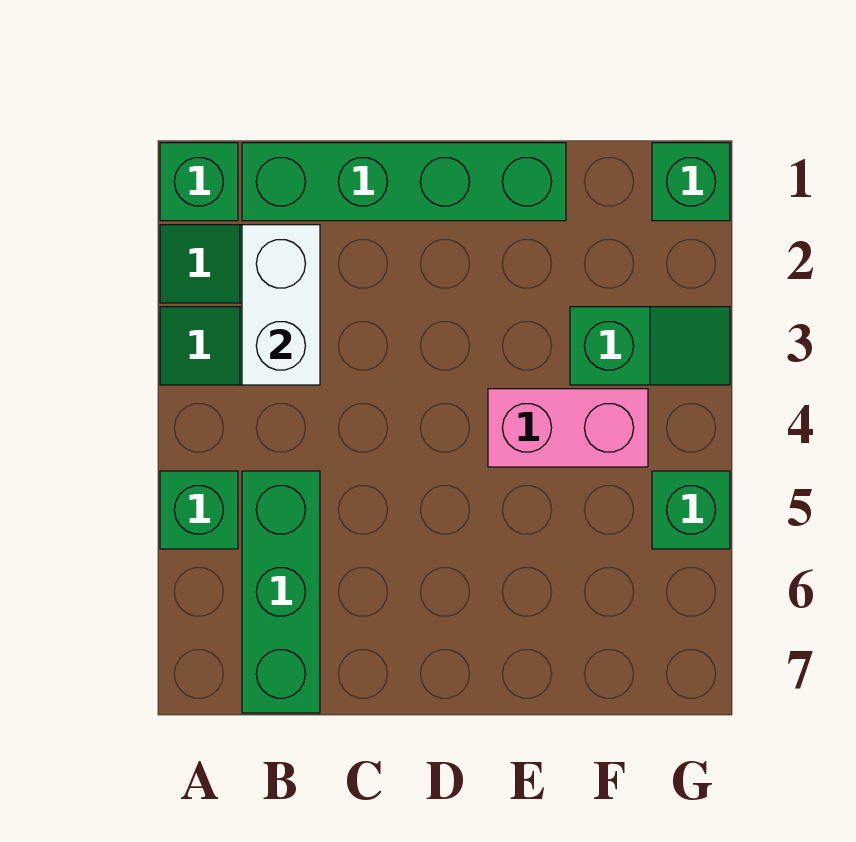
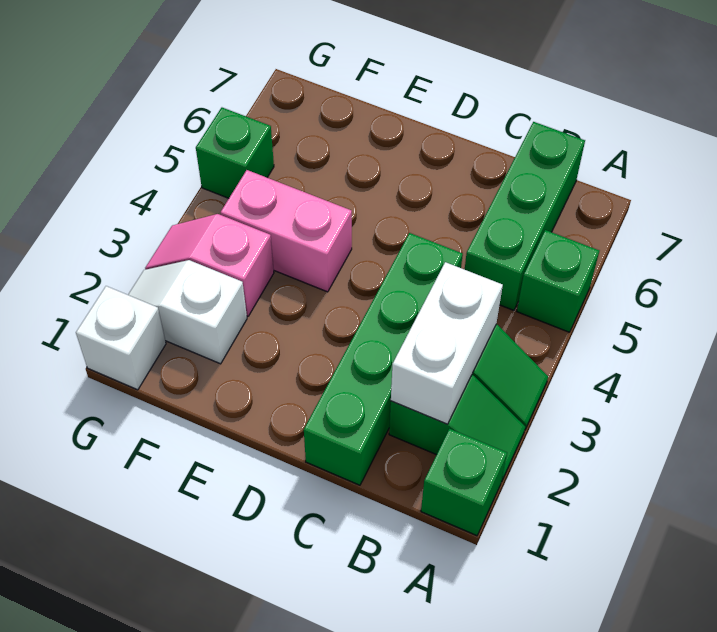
green brick B1:E1 level 1 -> green brick C1:C4 level 1
none -> white slope F2:G2 level 1 top F
green slope F3:G3 level 1 top F -> pink slope F3:G3 level 1 top F
green brick G1 level 1 -> white brick G1 level 1

